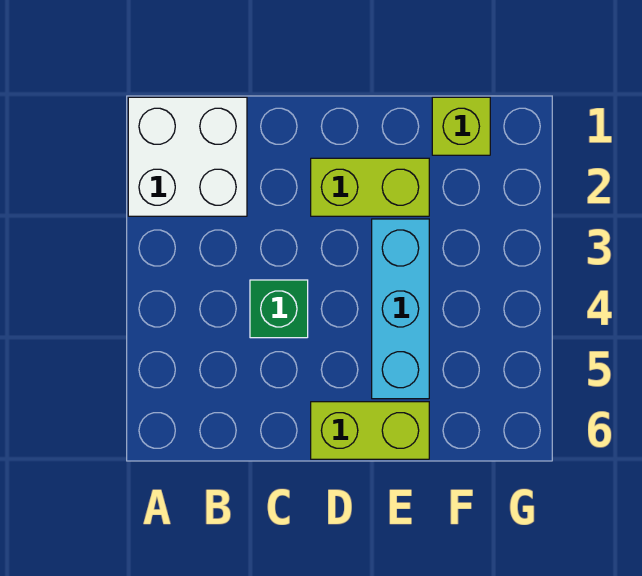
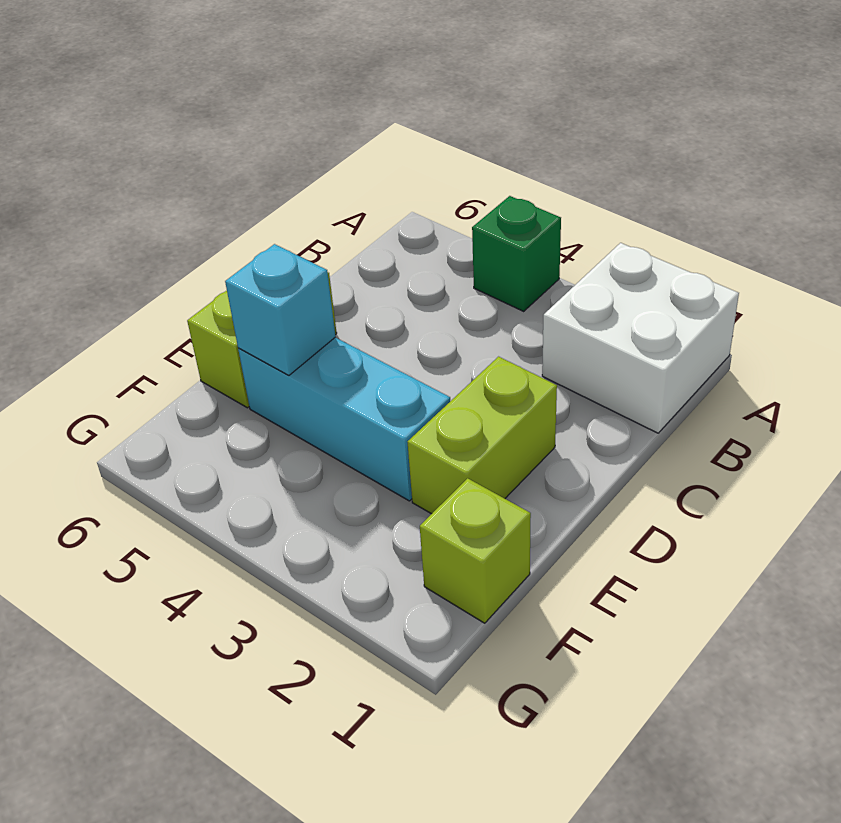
green brick C4 level 1 -> green brick A4 level 1
none -> cyan brick E5 level 2

